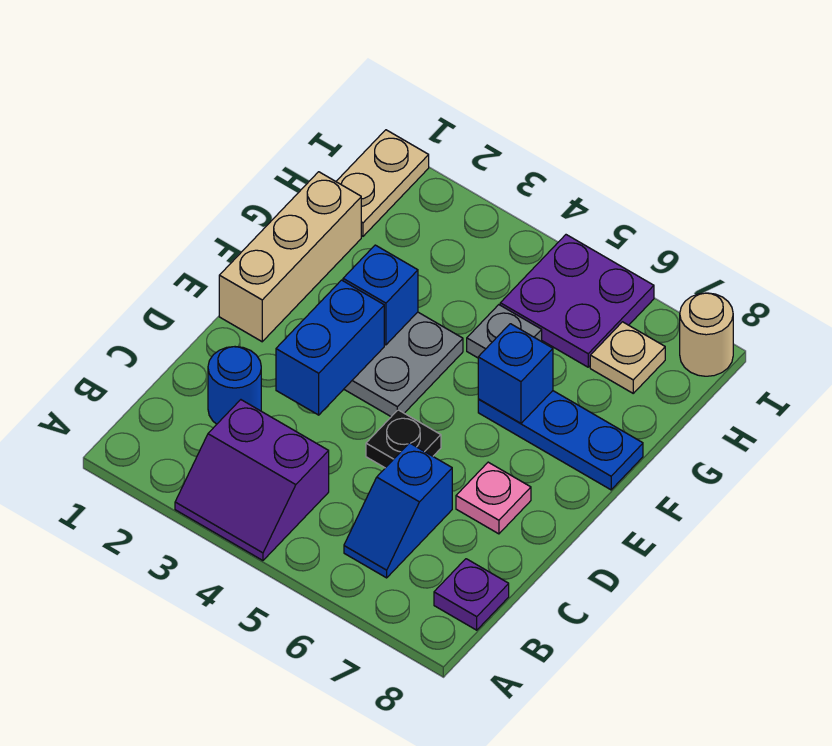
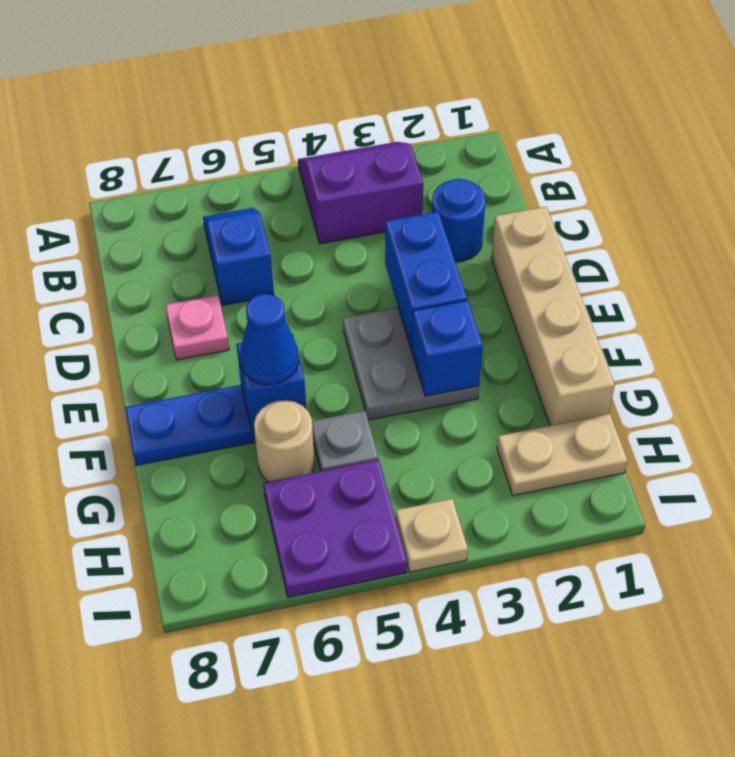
purple plate B8 level 1 -> none
black plate D5 level 1 -> none
tan brick E1:G1 level 1 -> tan brick D1:G1 level 1
none -> blue cone F6 level 3
tan plate H1:I1 level 1 -> tan plate H1:H2 level 1
tan plate H7 level 1 -> tan plate I4 level 1
tan round brick I8 level 1 -> tan round brick G6 level 1

